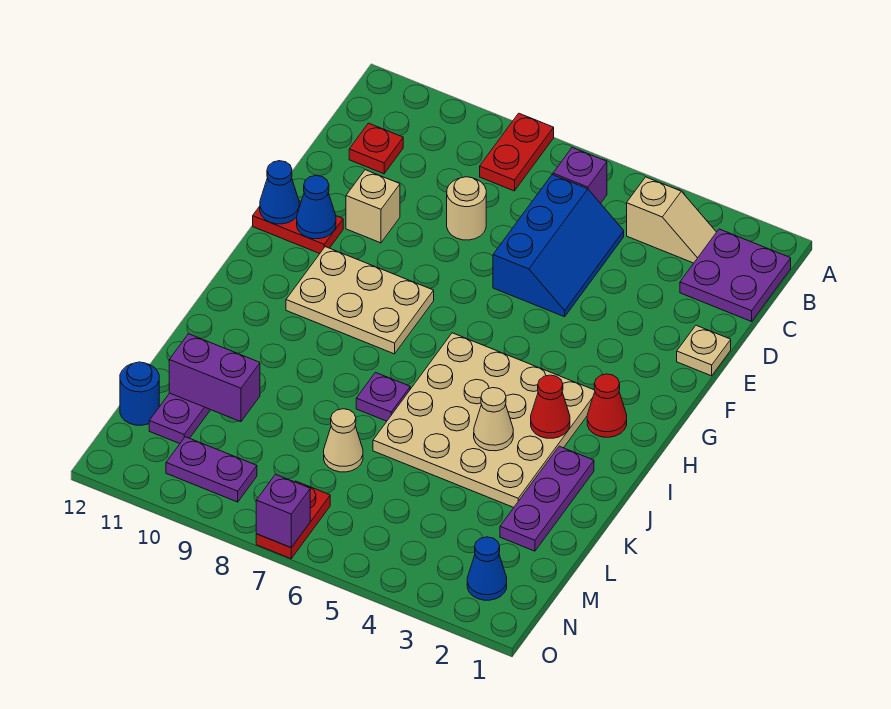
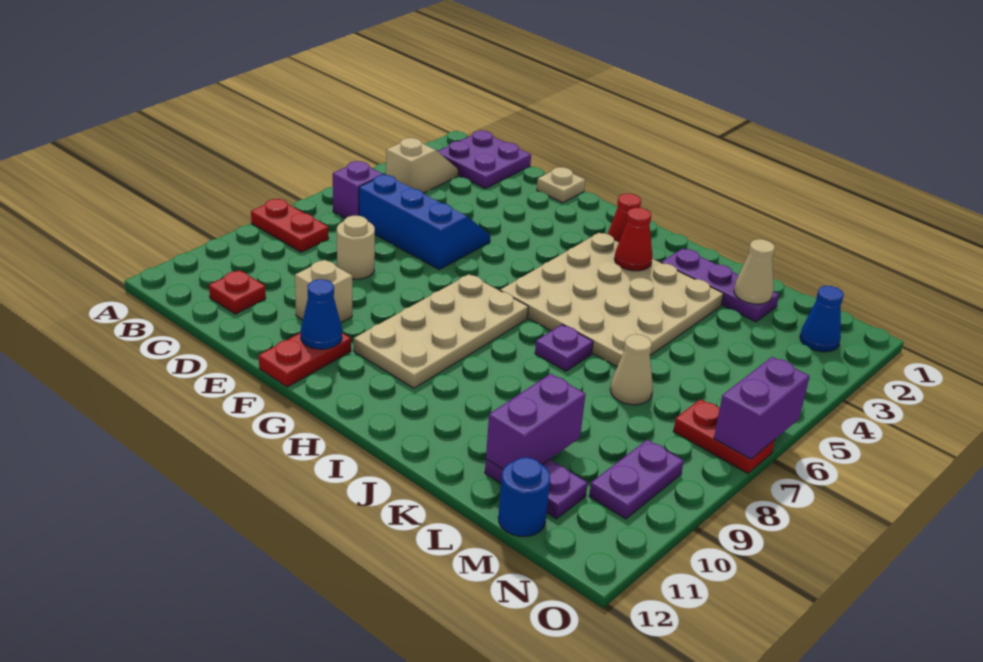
blue cone F12 level 2 -> none
tan plate G8:H10 level 1 -> tan plate G7:H10 level 1
tan cone J4 level 2 -> tan cone L2 level 2
purple brick O7 level 2 -> purple brick O6:O7 level 2

